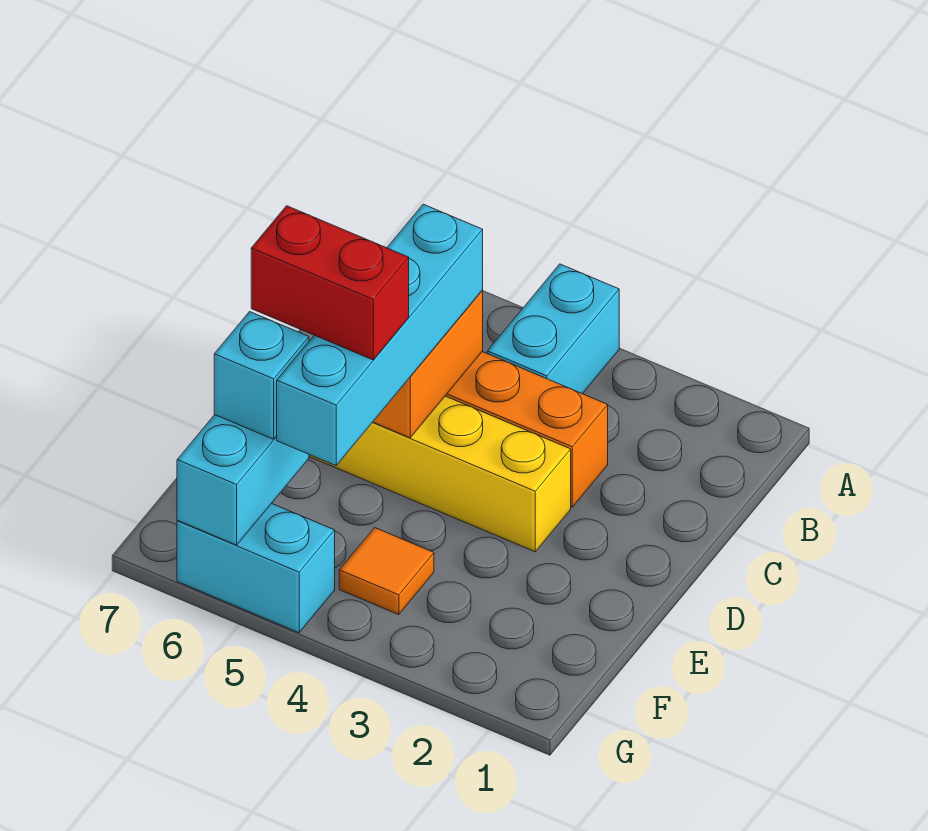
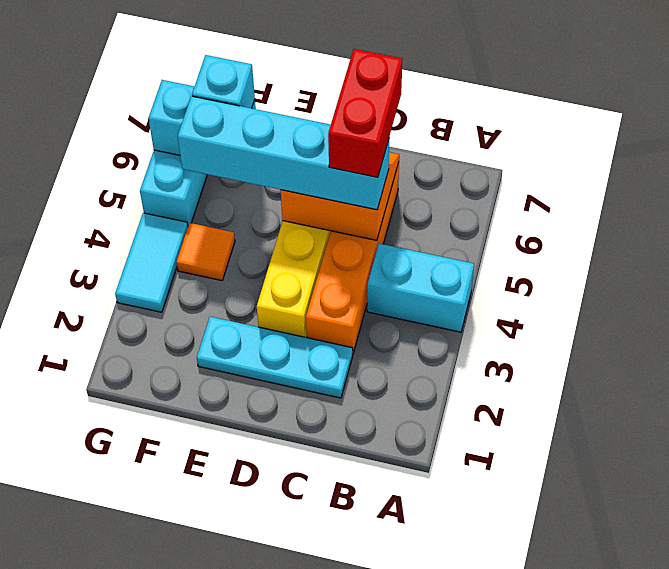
none -> cyan plate C2:E2 level 1
red brick E5:E6 level 4 -> red brick C5:C6 level 4
none -> cyan tile G3:G4 level 1

